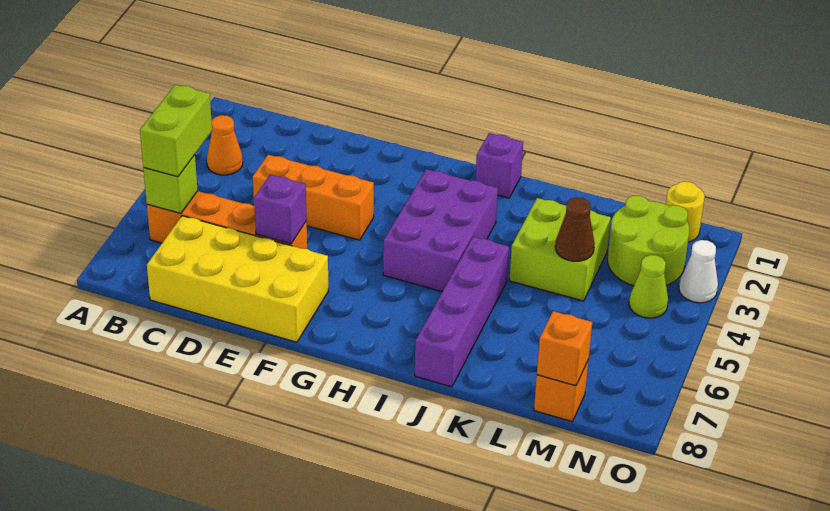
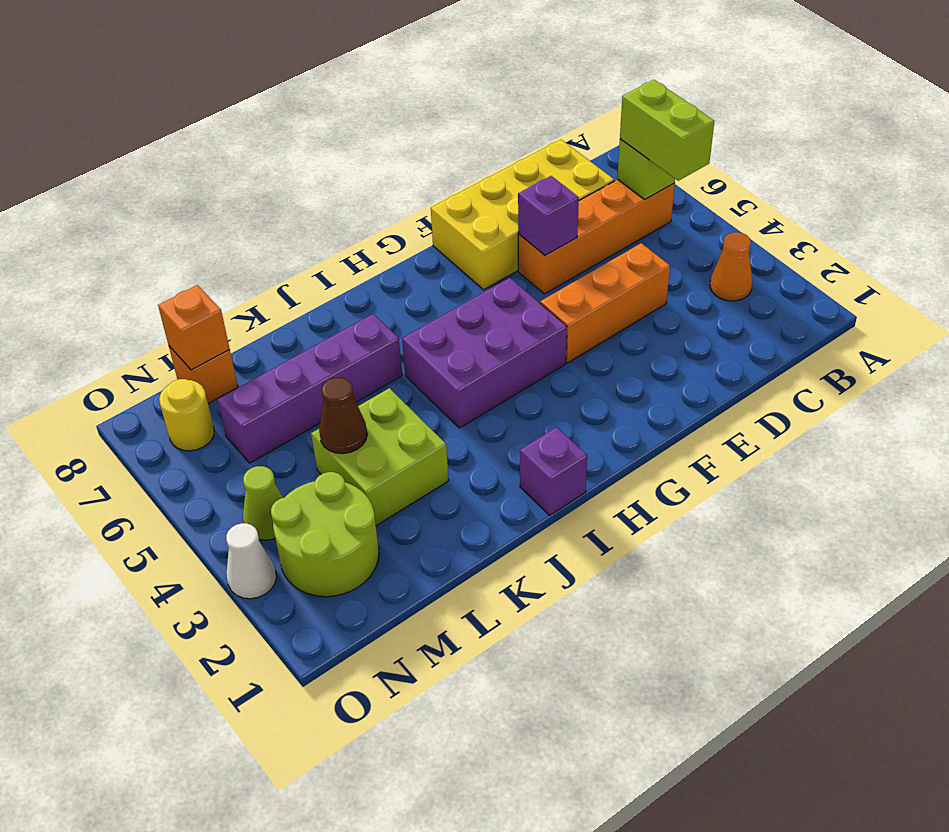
purple brick H3:I5 level 1 -> purple brick G4:I5 level 1
purple brick J5:J8 level 1 -> purple brick J6:M6 level 1
yellow round brick N1 level 1 -> yellow round brick N7 level 1

